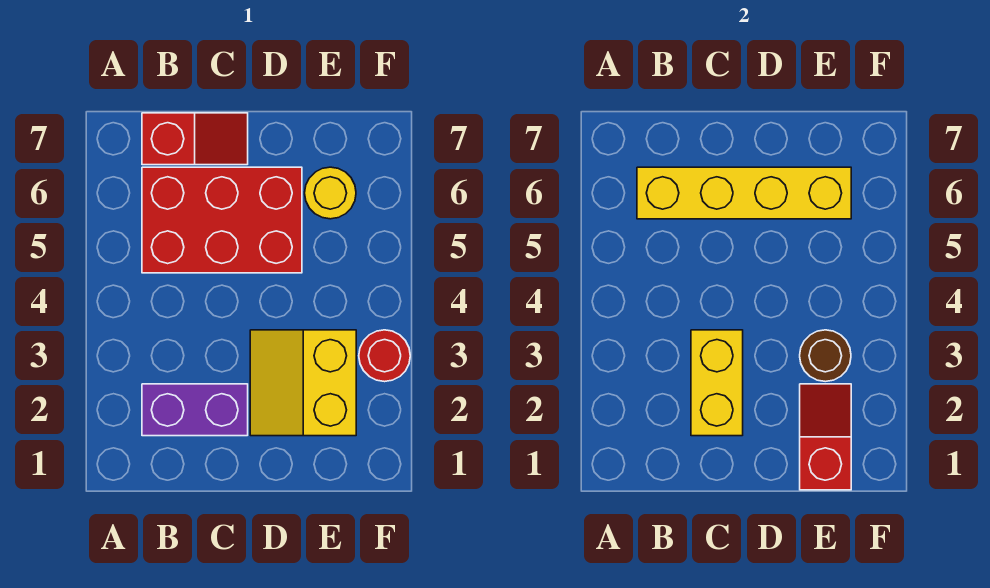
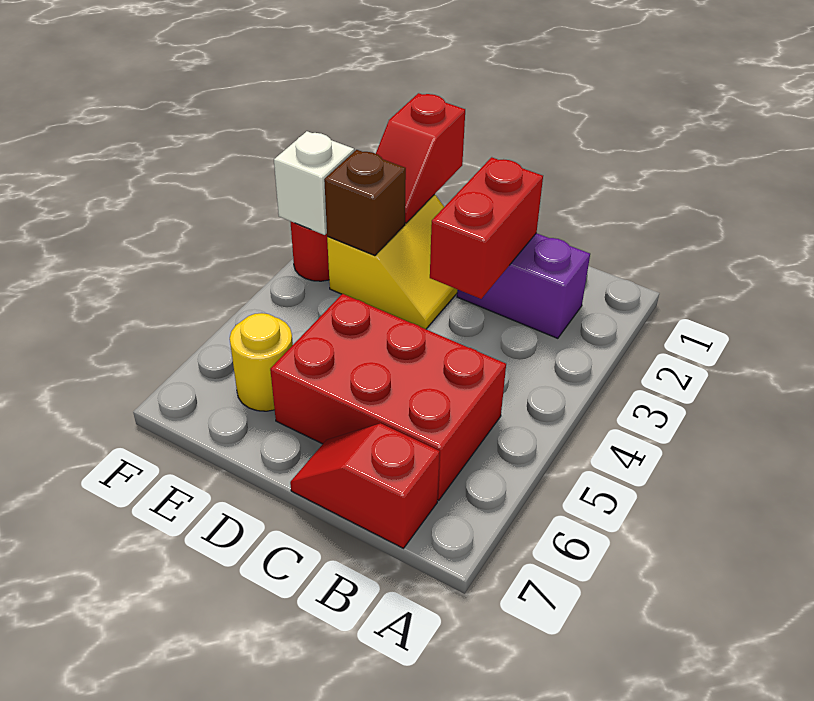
yellow brick B6:E6 level 2 -> none
yellow brick C2:C3 level 2 -> red brick C2:C3 level 2
brown round brick E3 level 2 -> brown brick E3 level 2
none -> white brick F3 level 2

